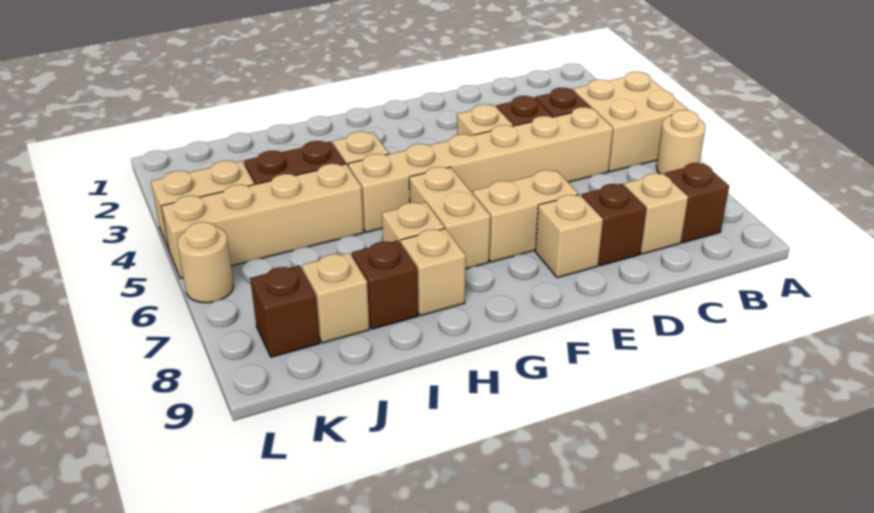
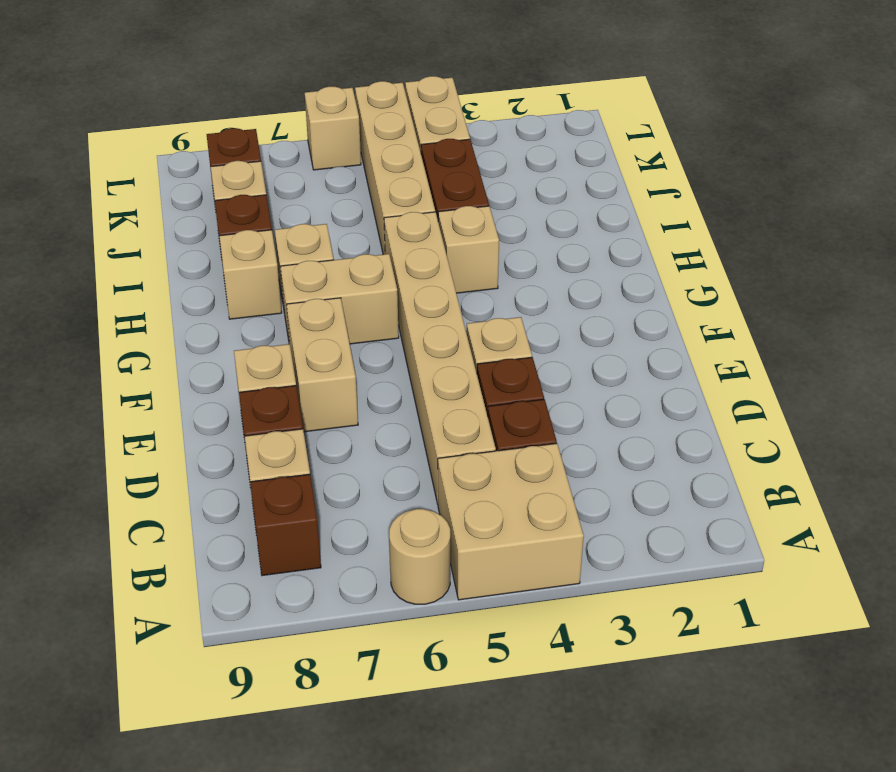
tan round brick L6 level 1 -> tan brick L6 level 1

